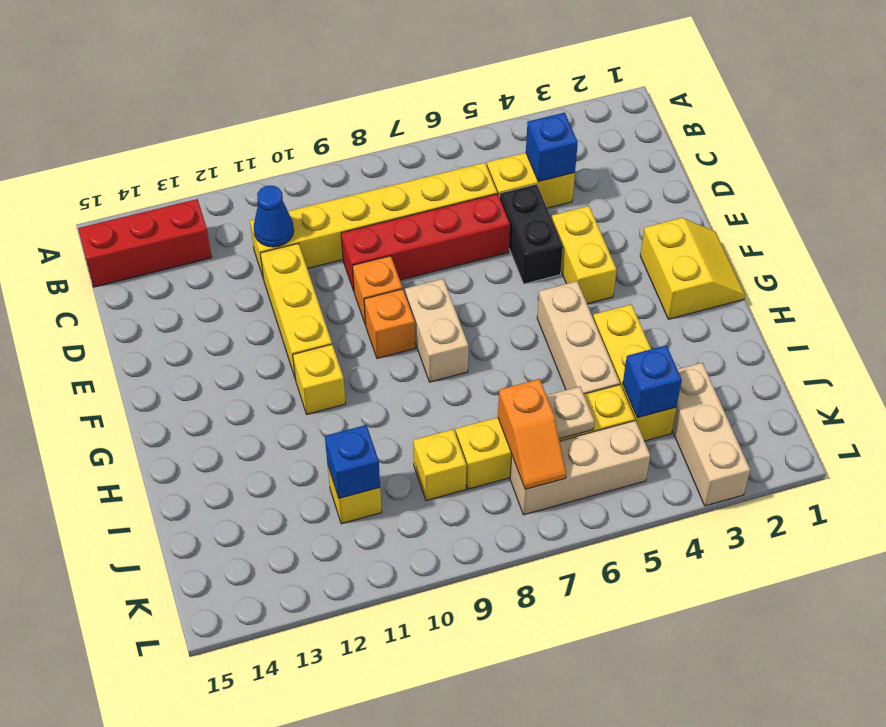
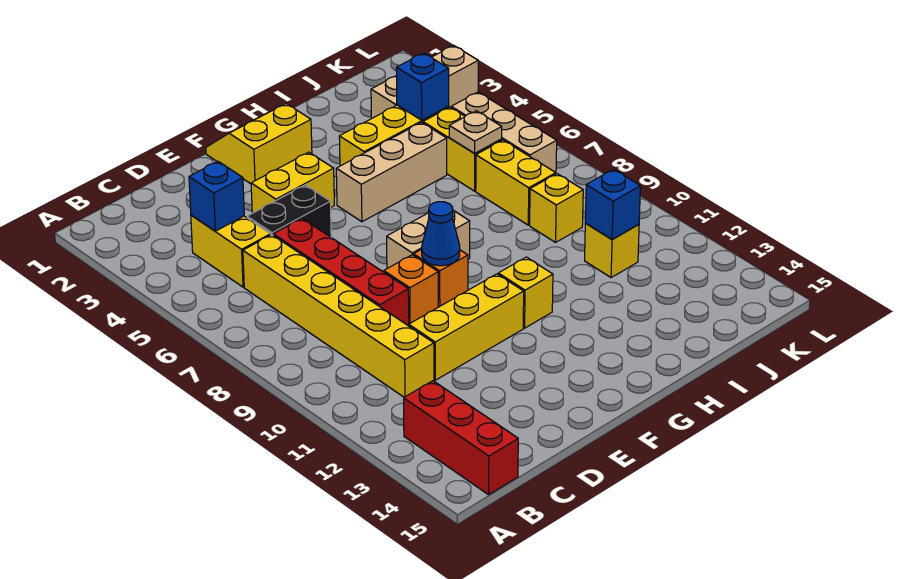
blue cone C11 level 2 -> blue cone F9 level 2
orange slope J7:K7 level 2 top J -> none

